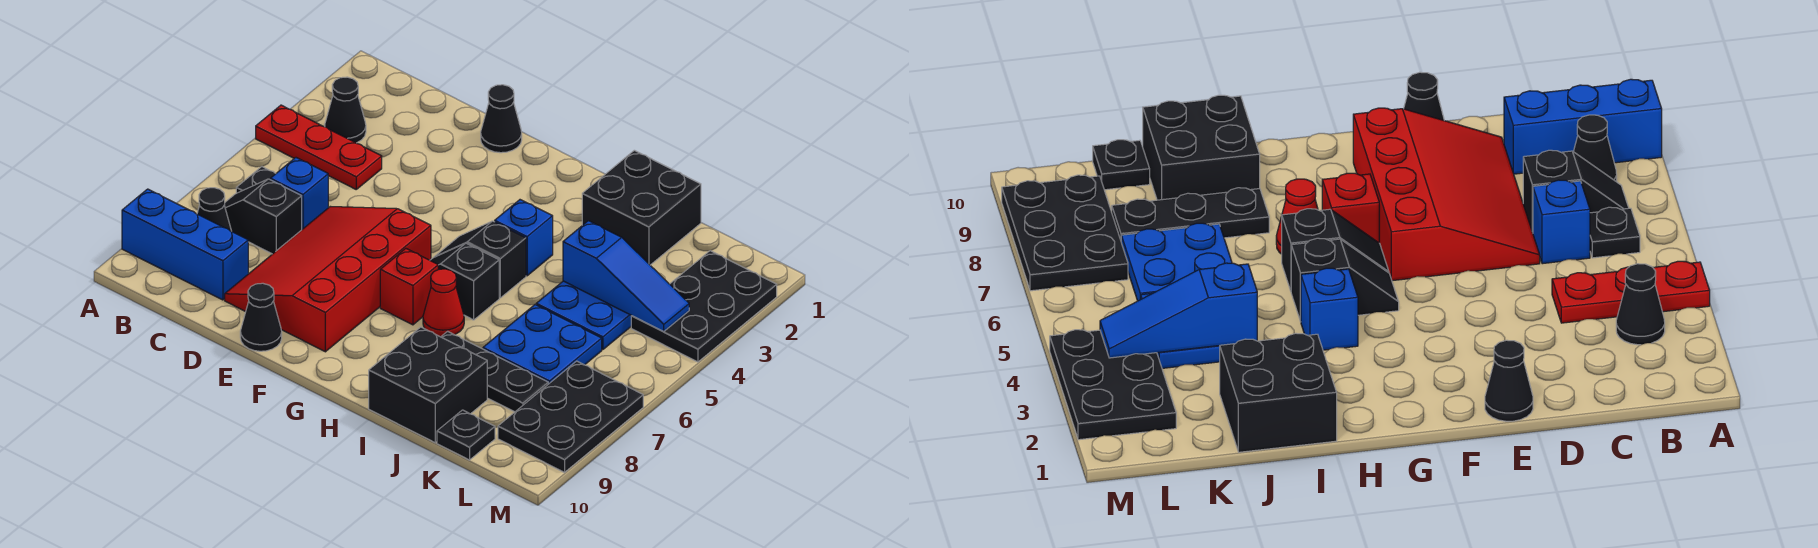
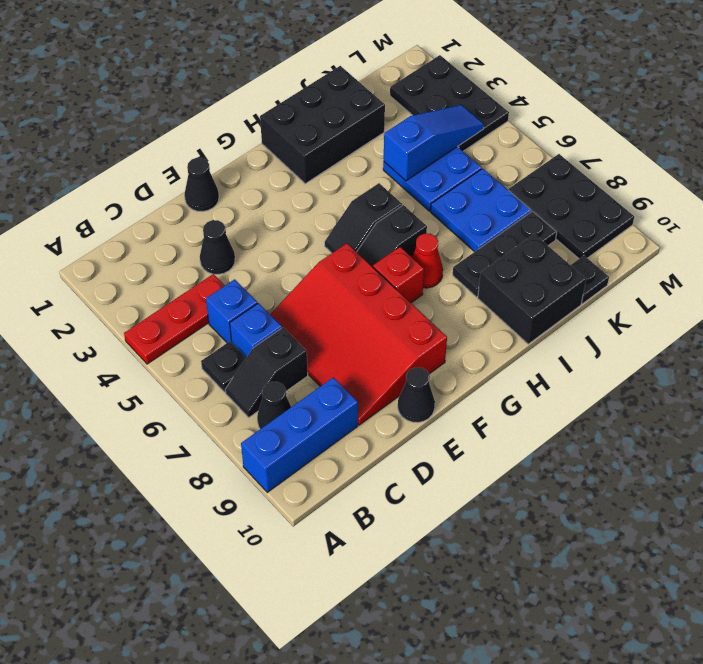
black cone B3 level 1 -> black cone D3 level 1
blue brick H4 level 1 -> blue brick C5 level 1
black brick I1:J2 level 1 -> black brick H1:J2 level 1

